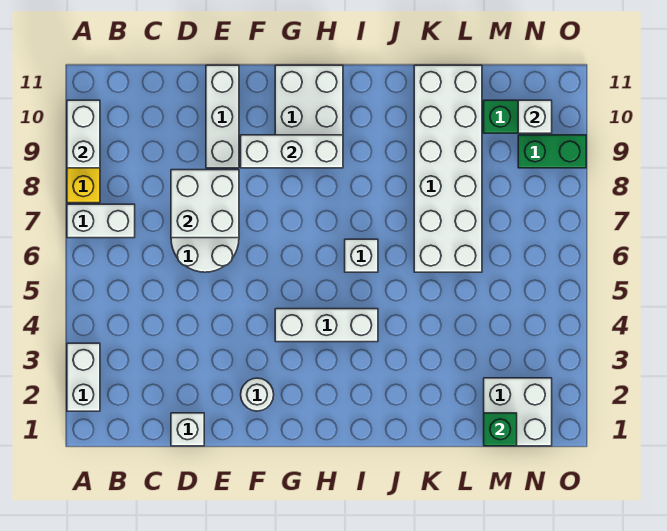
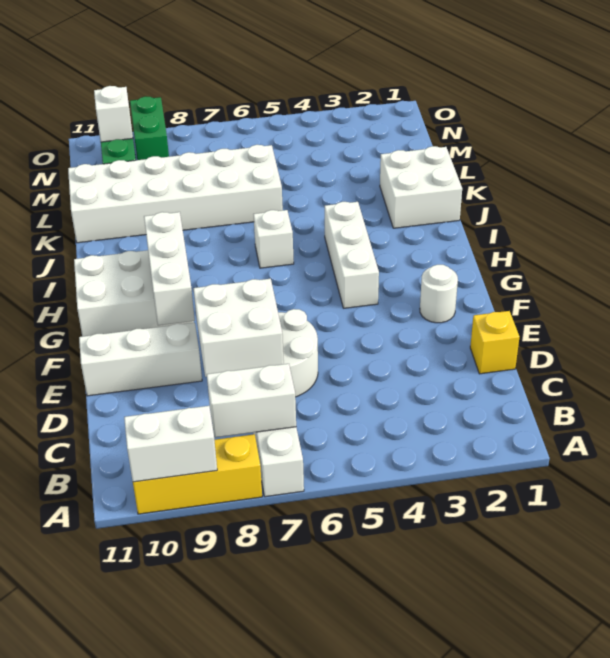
white brick A2:A3 level 1 -> white brick B7:B8 level 2
white brick D1 level 1 -> yellow brick D1 level 1
white brick M1:N2 level 1 -> white brick J1:K2 level 1
green brick M1 level 2 -> none

